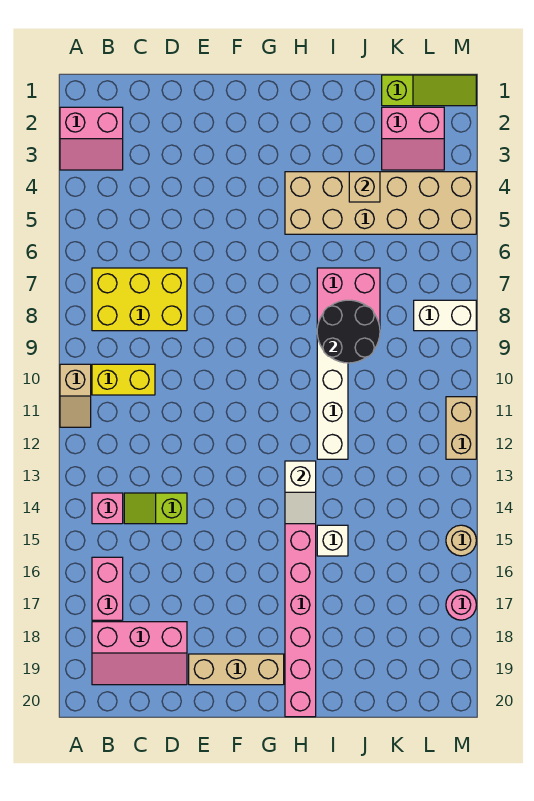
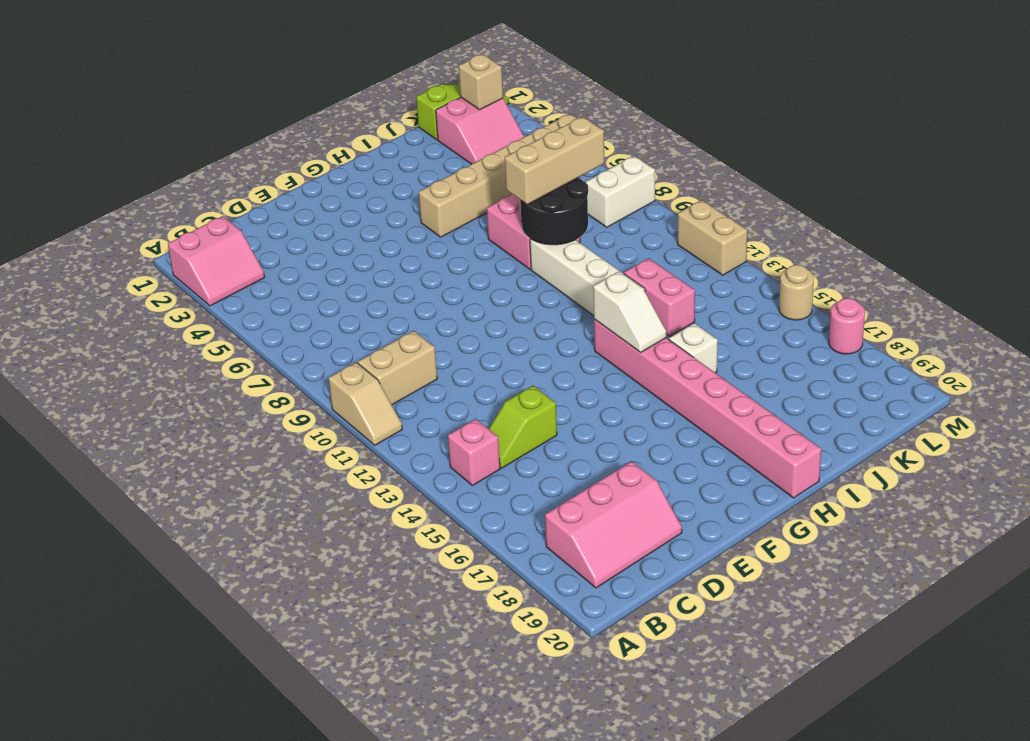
yellow brick B7:D8 level 1 -> none
yellow brick B10:C10 level 1 -> tan brick B10:C10 level 1
pink brick B16:B17 level 1 -> pink brick J12:J13 level 1
tan brick E19:G19 level 1 -> tan brick I8:K8 level 3
tan brick H4:M5 level 1 -> tan brick H5:M5 level 1
tan brick J4 level 2 -> tan brick L2 level 2

